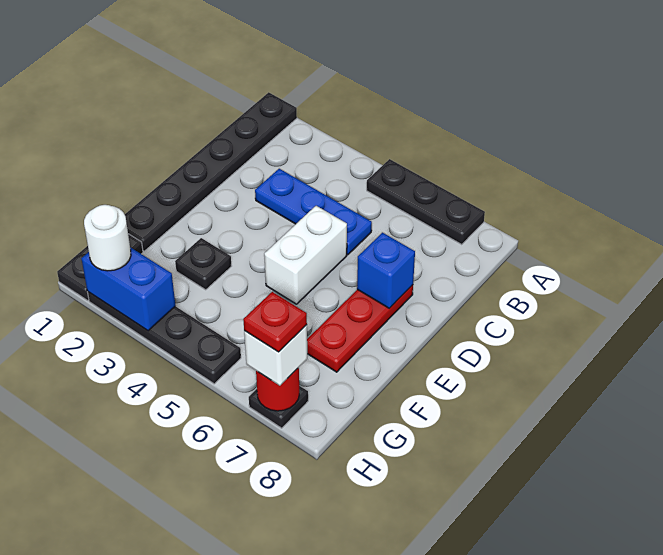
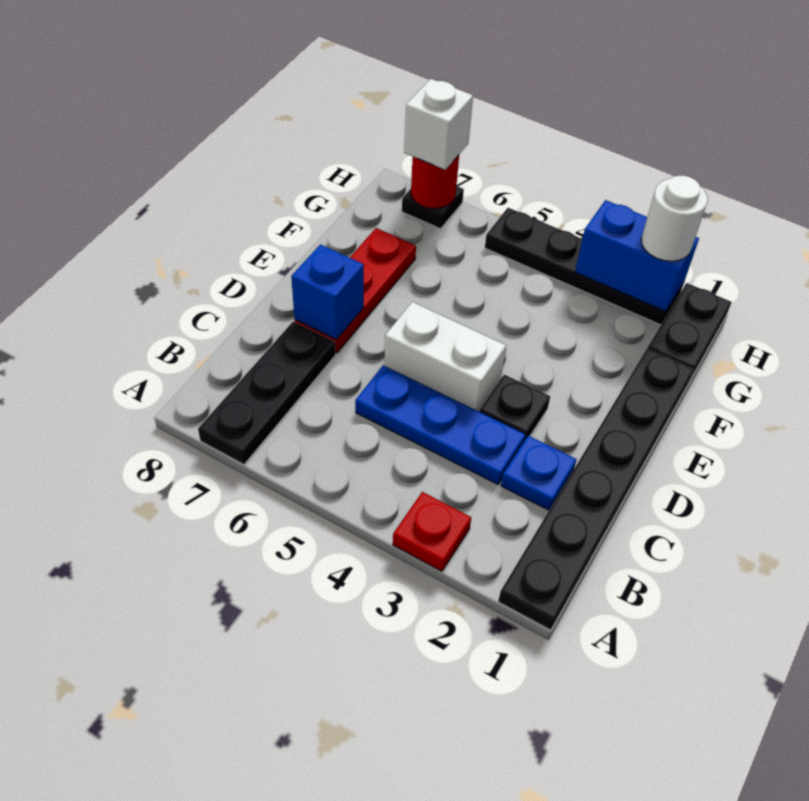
black plate A5:A7 level 1 -> black plate A7:C7 level 1
none -> blue plate C2 level 1
white brick D5:E5 level 1 -> white brick D4:D5 level 1
black plate F3 level 1 -> black plate D3 level 1
red plate H7 level 4 -> red plate A3 level 1

